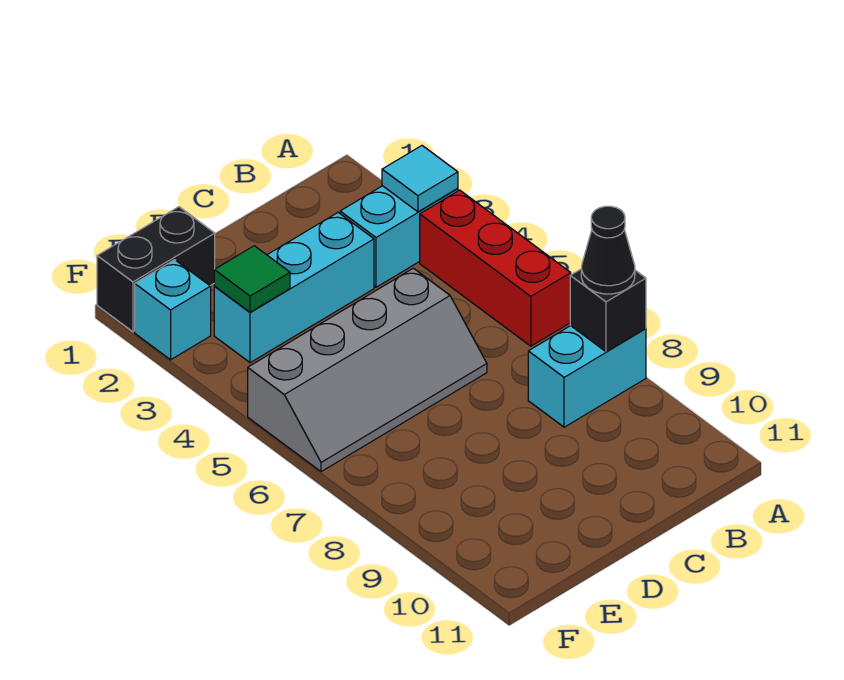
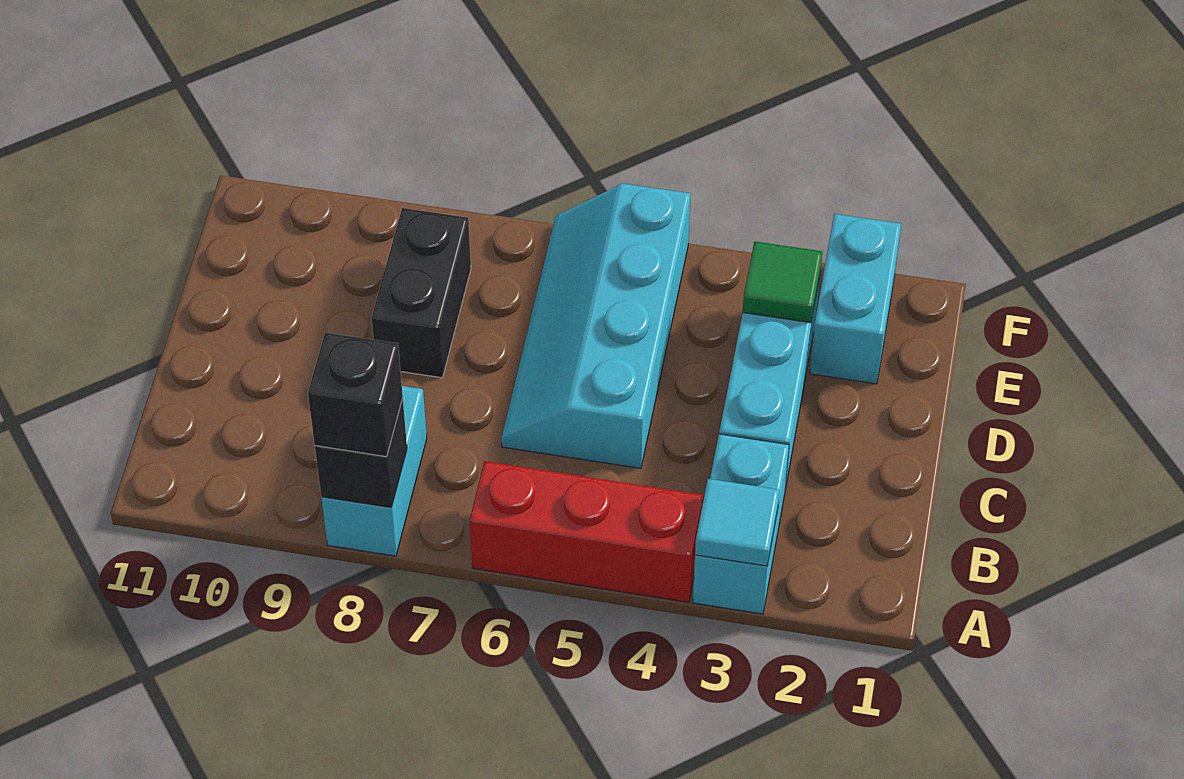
black cone A8 level 3 -> black brick A8 level 3
grey slope C5:F6 level 1 top 5 -> cyan slope C5:F6 level 1 top 5
black brick E1:F1 level 1 -> black brick D8:E8 level 1
cyan brick F2 level 1 -> cyan brick E2:F2 level 1

